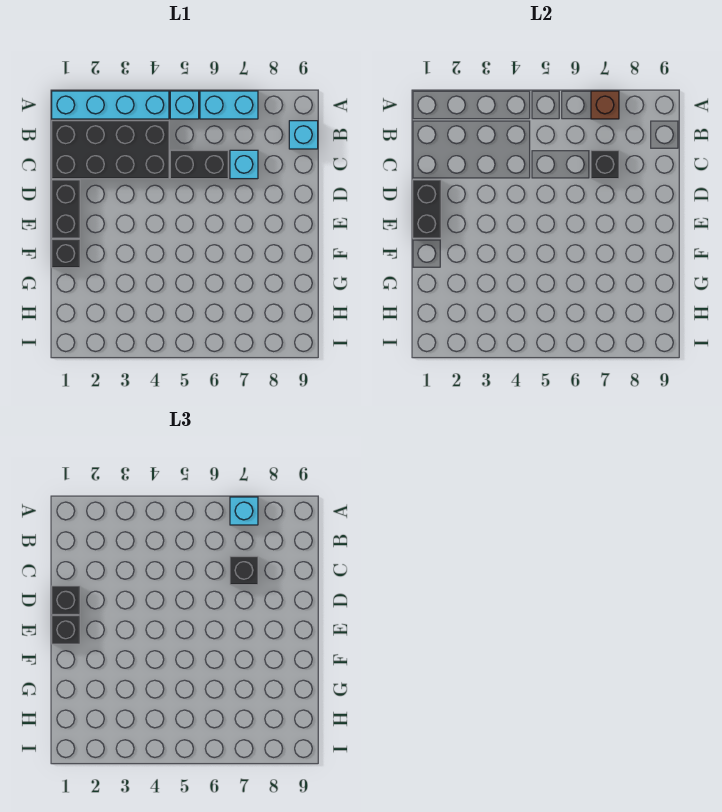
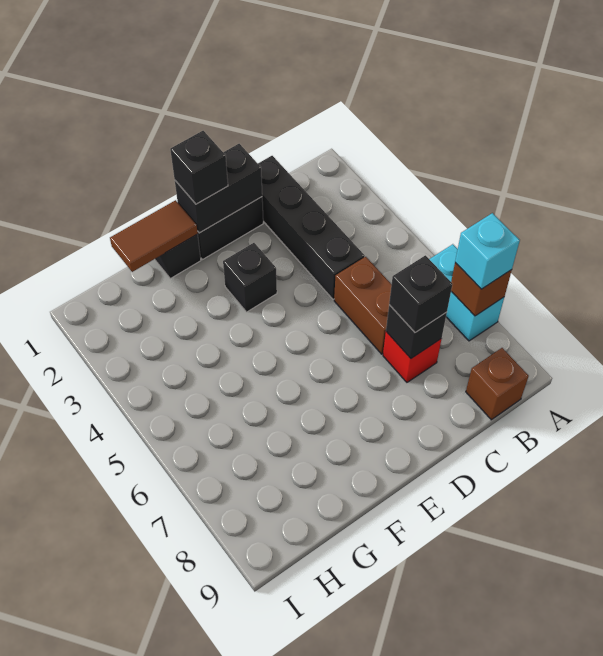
cyan brick A1:A4 level 1 -> none
cyan brick A5 level 1 -> none
black brick B1:C4 level 1 -> black brick C1:C4 level 1
cyan brick B9 level 1 -> brown brick B9 level 1
black brick C5:C6 level 1 -> brown brick C5:C6 level 1
cyan brick C7 level 1 -> red brick C7 level 1
black brick D1 level 3 -> black brick E3 level 1
none -> brown tile F1:G1 level 2

